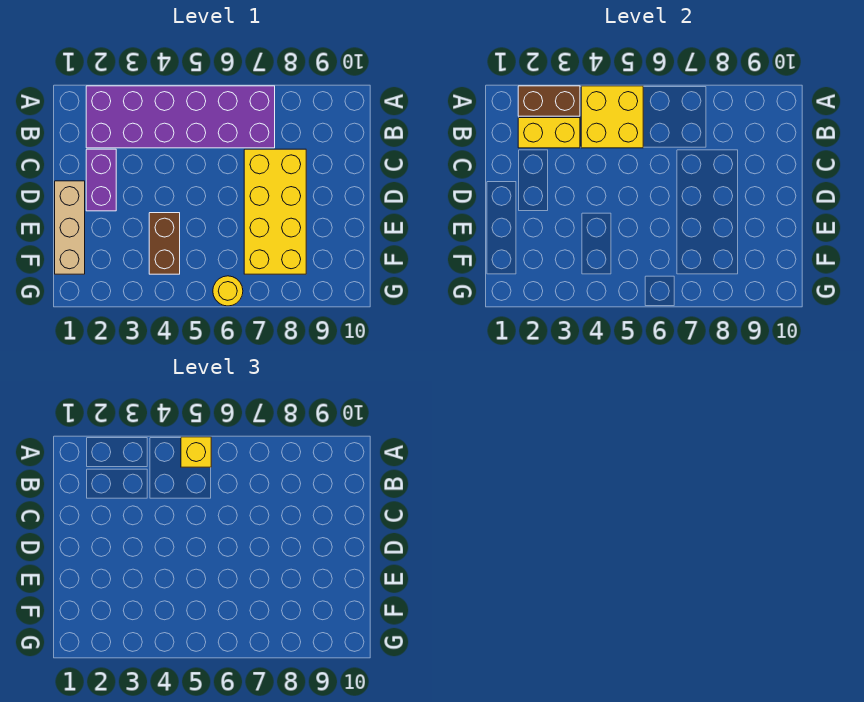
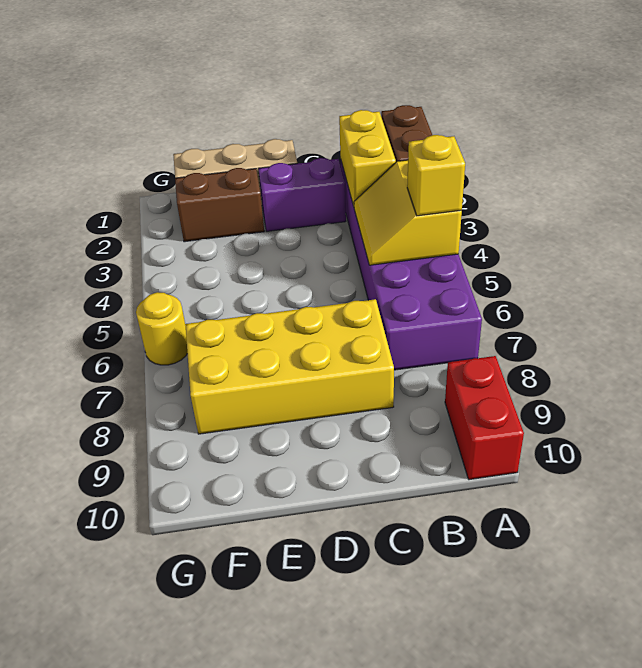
yellow brick A4:B5 level 2 -> yellow slope A4:B5 level 2 top A
none -> red brick A9:A10 level 1
brown brick E4:F4 level 1 -> brown brick E2:F2 level 1

